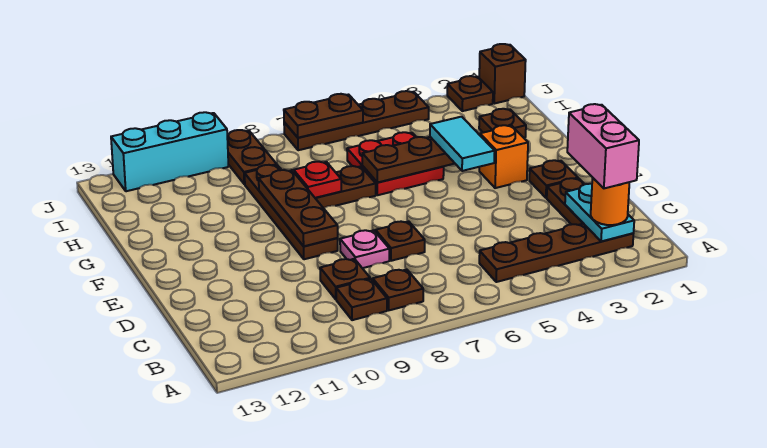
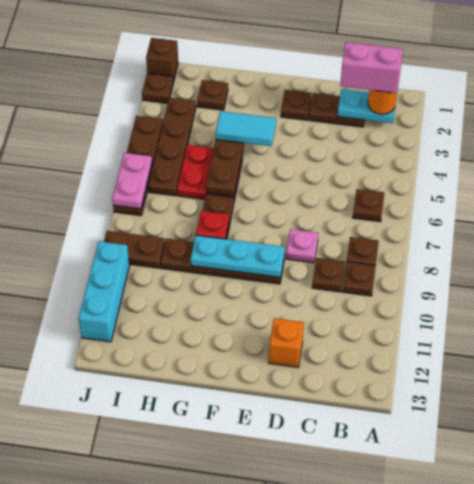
brown plate B2:B5 level 1 -> brown plate I3:I6 level 1
brown plate D7 level 1 -> brown plate B6 level 1
brown plate E9:G9 level 2 -> cyan plate E9:G9 level 2
orange brick F3 level 1 -> orange brick D12 level 1
brown plate J6:J7 level 2 -> pink plate J6:J7 level 2

